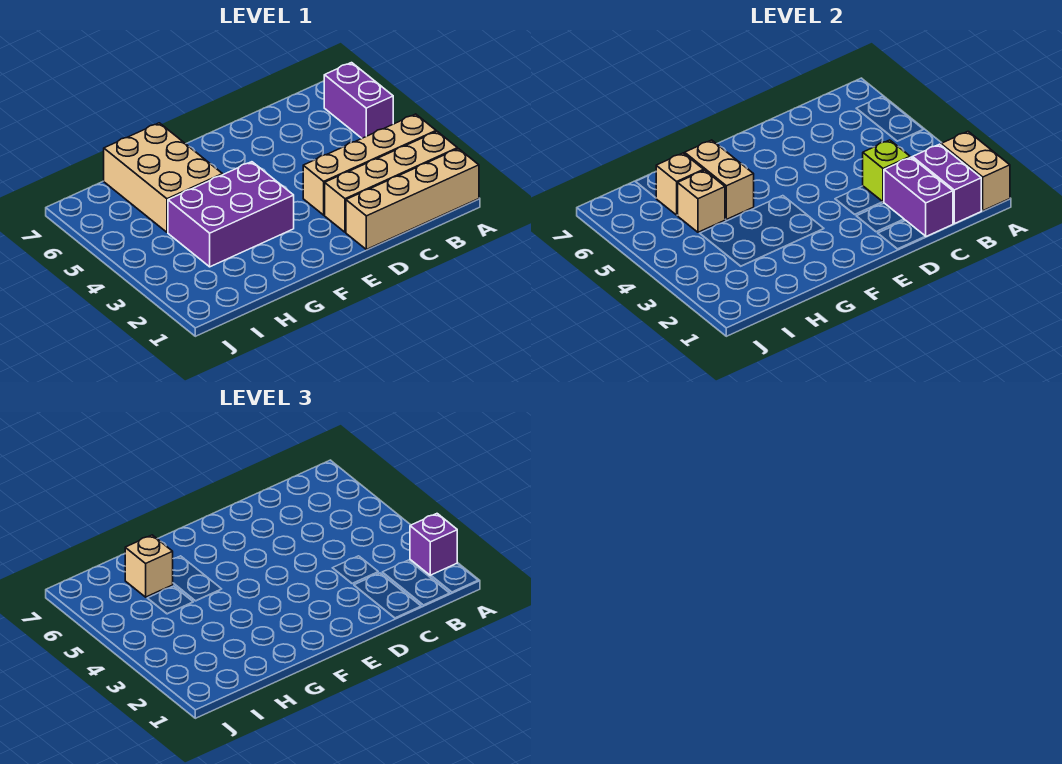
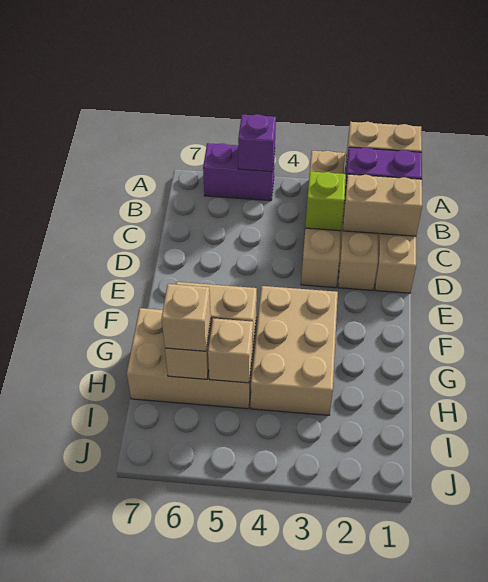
purple brick A2 level 3 -> purple brick A5 level 2
purple brick C1:C2 level 2 -> tan brick C1:C2 level 2
purple brick F3:H4 level 1 -> tan brick F3:H4 level 1

